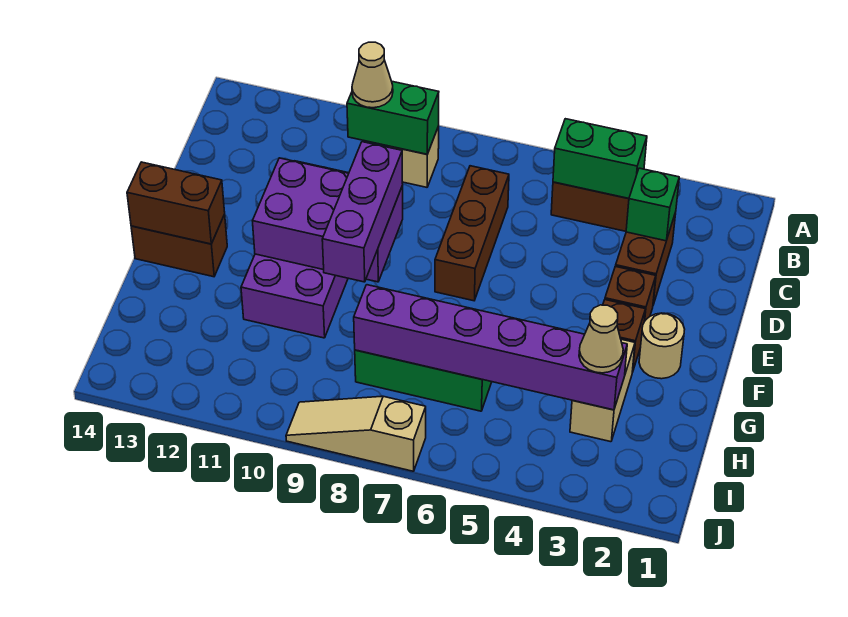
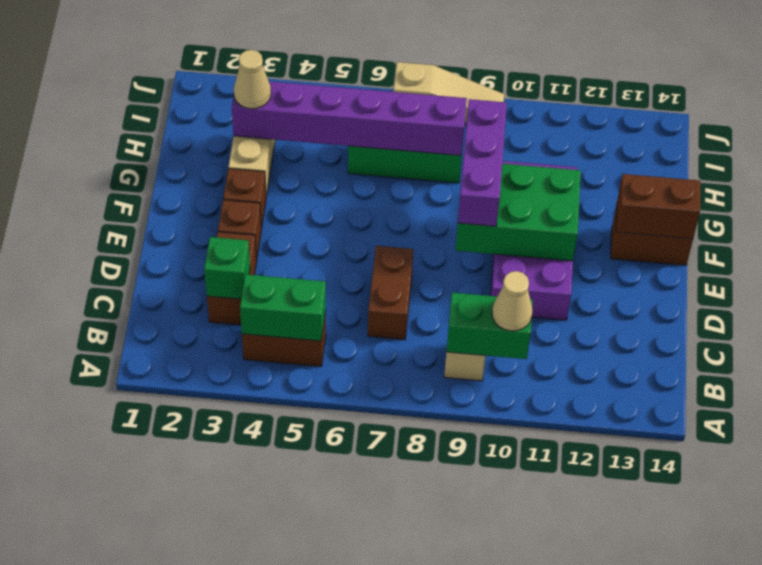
brown brick C7:E7 level 1 -> brown brick C7:D7 level 1
purple brick E9:F11 level 2 -> green brick E9:F11 level 2
tan round brick F2 level 1 -> none

